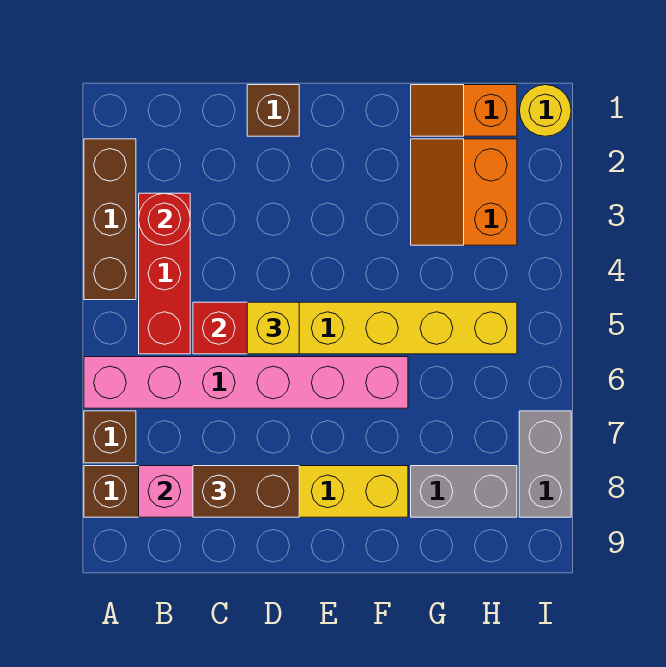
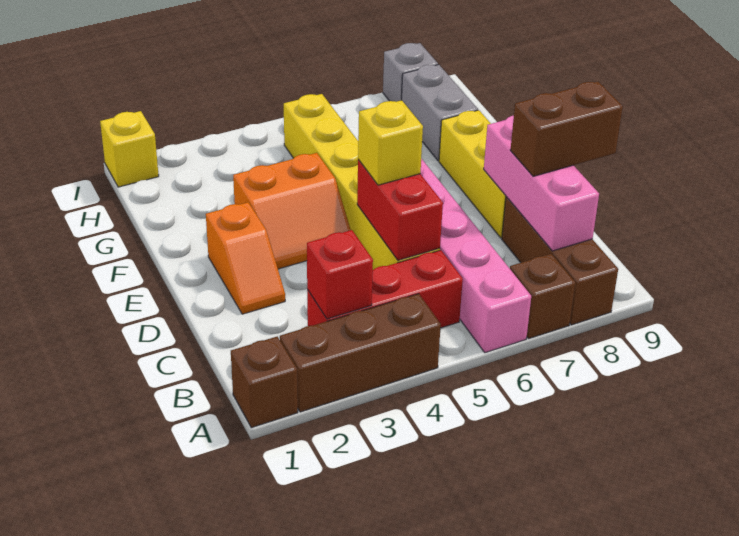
red round brick B3 level 2 -> red brick B3 level 2
brown brick C8:D8 level 3 -> brown brick C8:C9 level 3
brown brick D1 level 1 -> brown brick A1 level 1
orange slope G1:H1 level 1 top H -> orange slope D2:E2 level 1 top E
orange slope G2:H3 level 1 top H -> orange slope E3:F4 level 1 top F
yellow round brick I1 level 1 -> yellow brick I1 level 1
grey brick I7:I8 level 1 -> grey brick I8 level 1

